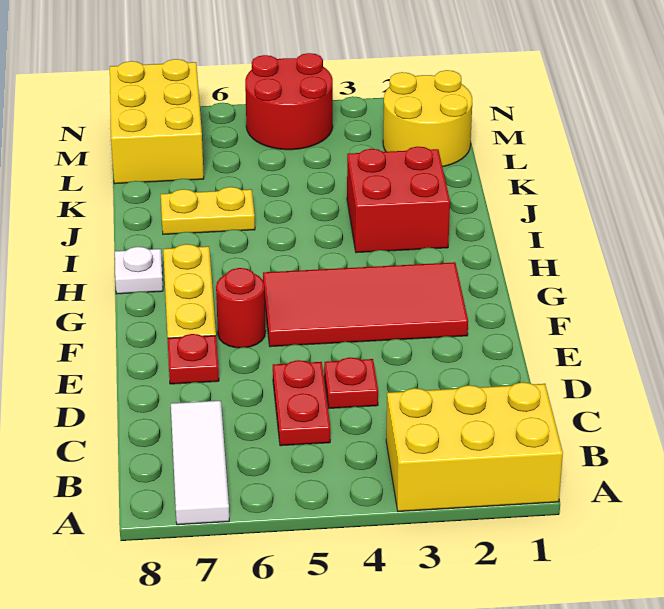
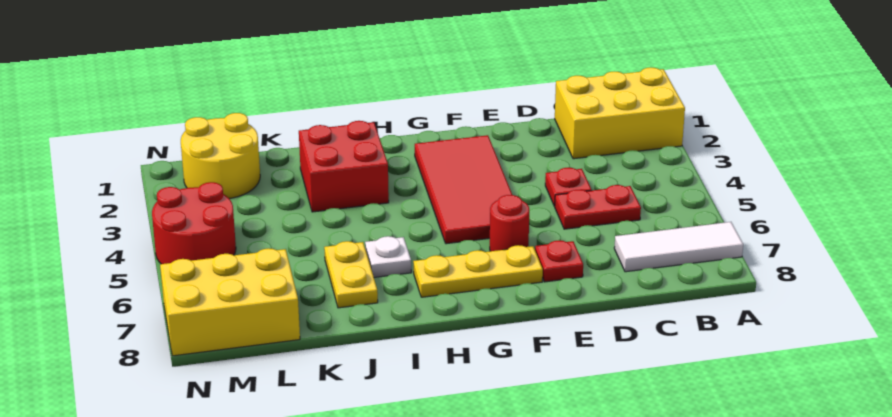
yellow brick A1:B3 level 1 -> yellow brick A1:C2 level 1
white plate H8 level 1 -> white plate I6 level 1

